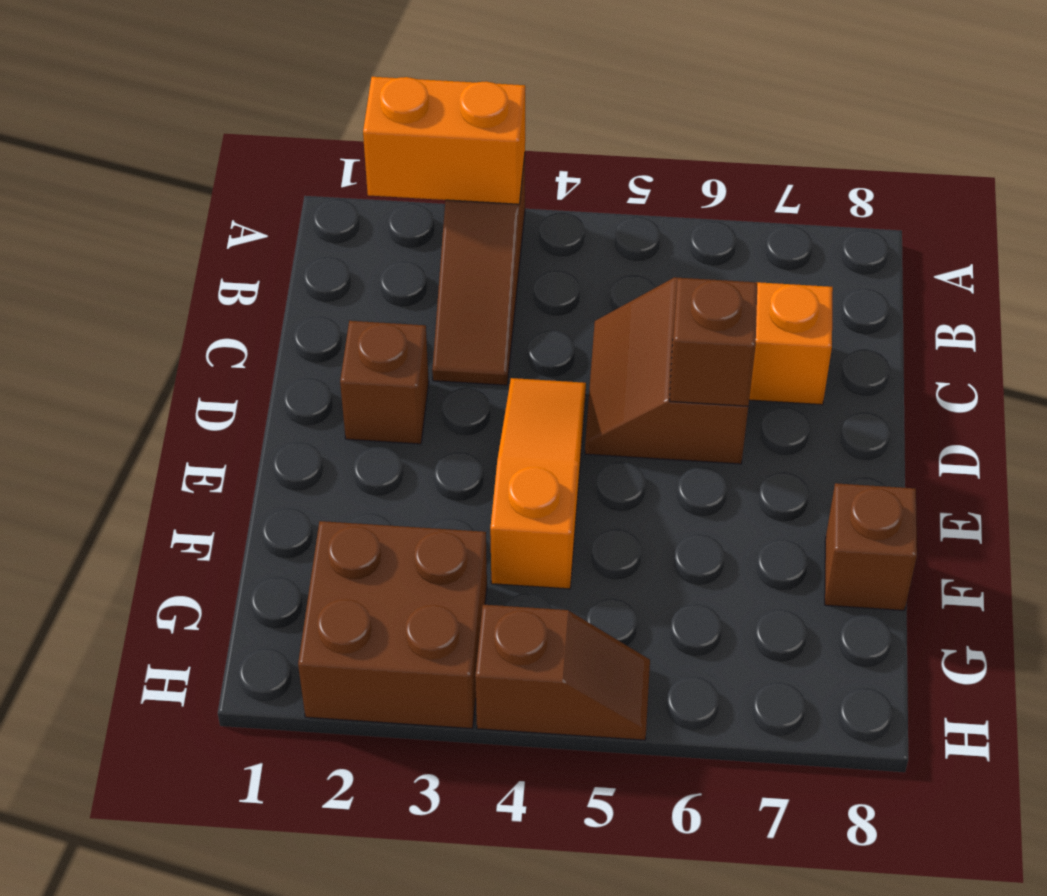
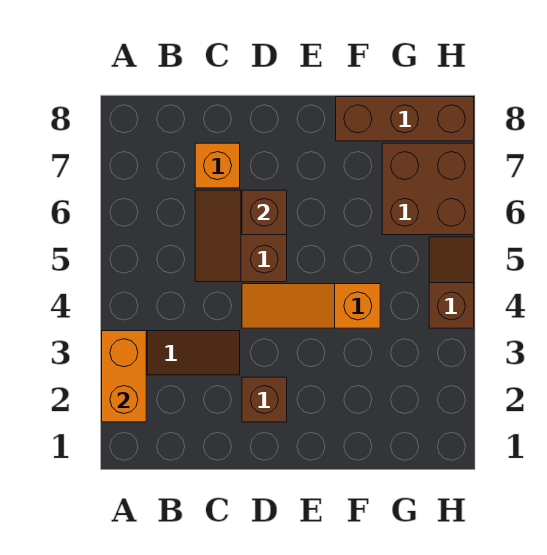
brown slope C5:D6 level 1 top 6 -> brown slope C5:D6 level 1 top D
brown brick F8 level 1 -> brown brick F8:H8 level 1
brown brick G2:H3 level 1 -> brown brick G6:H7 level 1

